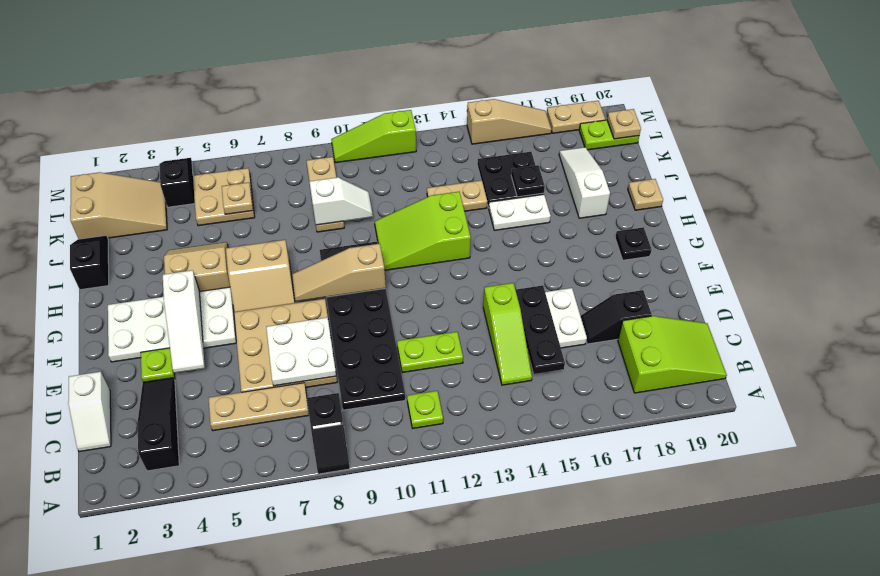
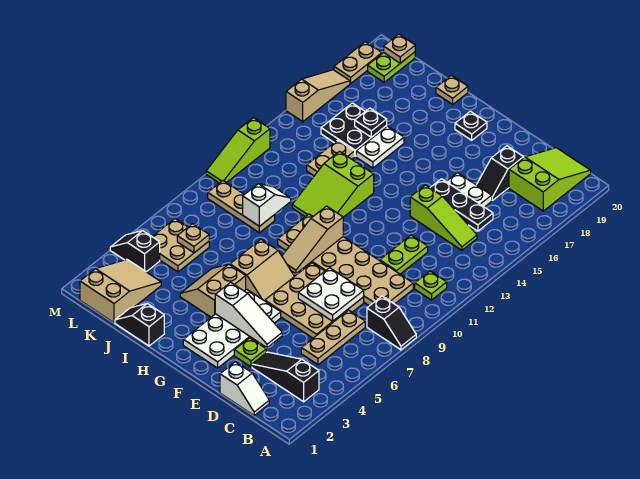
black plate C9:H10 level 1 -> tan plate C9:H10 level 1
white slope I18:K18 level 1 top I -> none

